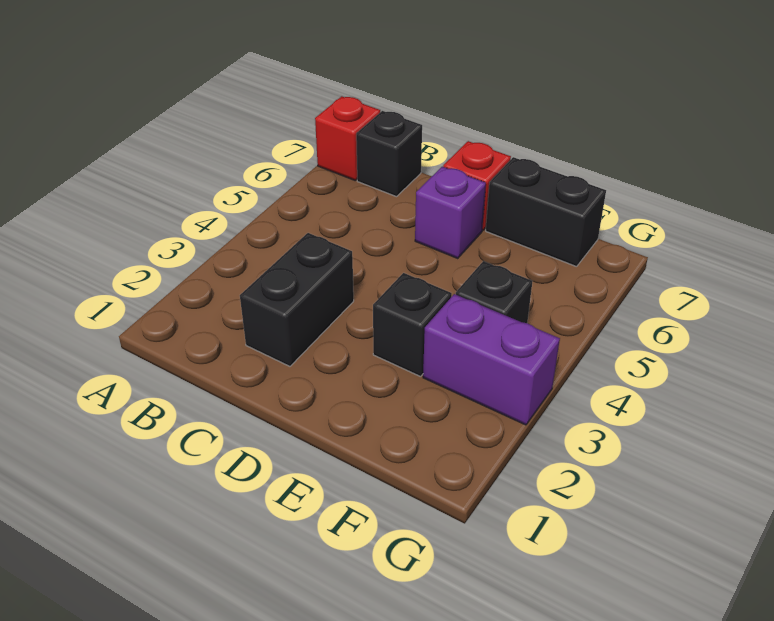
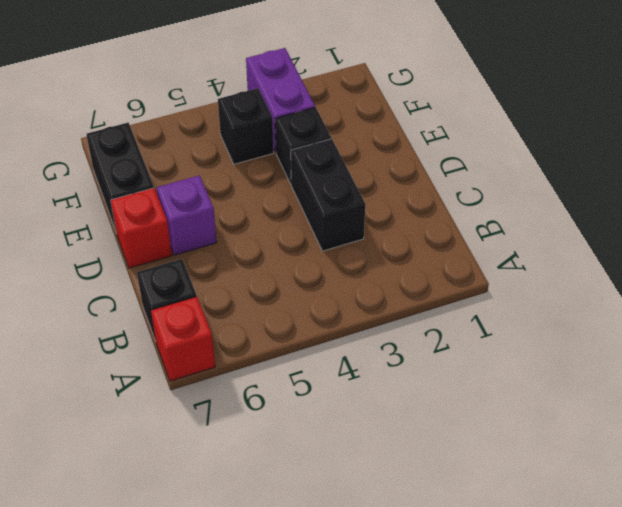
black brick C2:C3 level 1 -> black brick C3:D3 level 1

